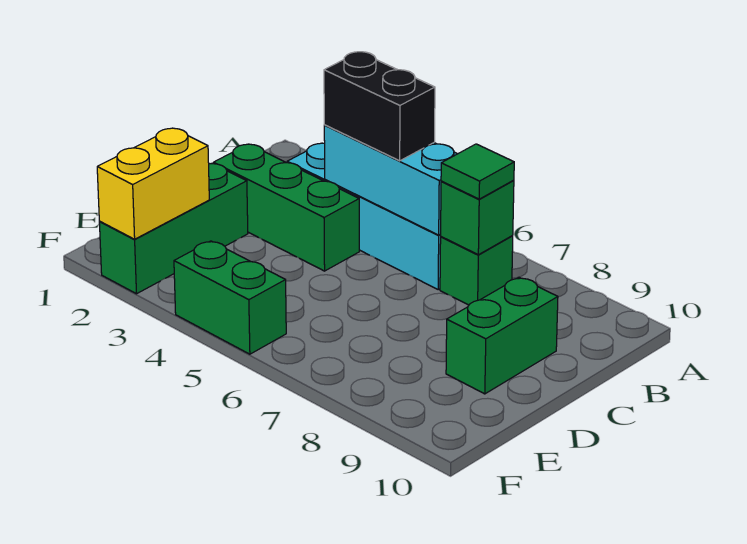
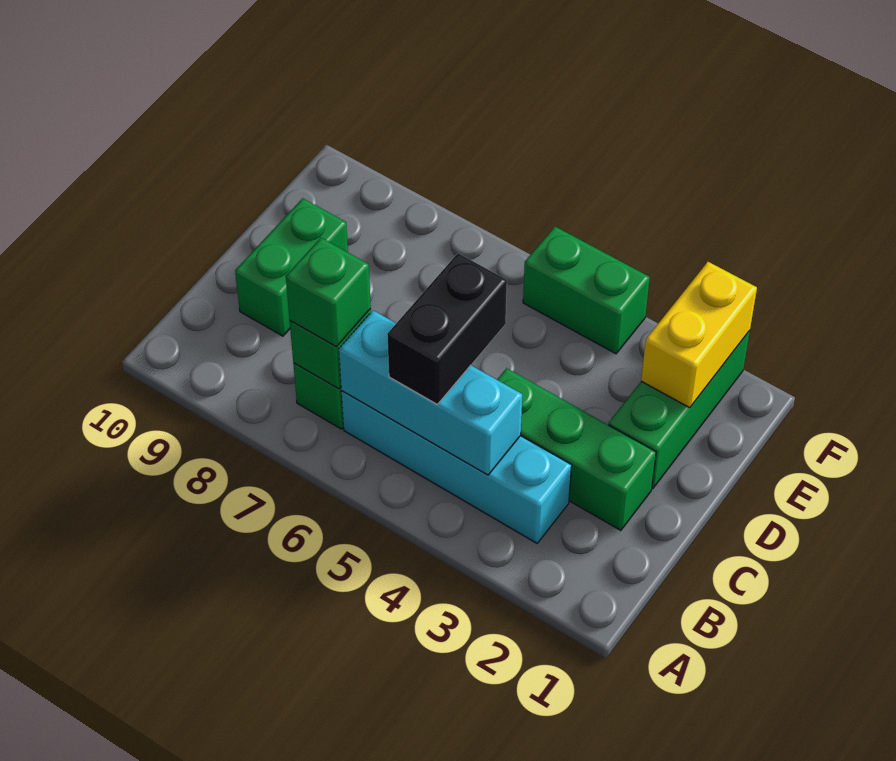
black brick B4:B5 level 3 -> black brick B5:C5 level 3
green tile B7 level 3 -> green brick B7 level 3

